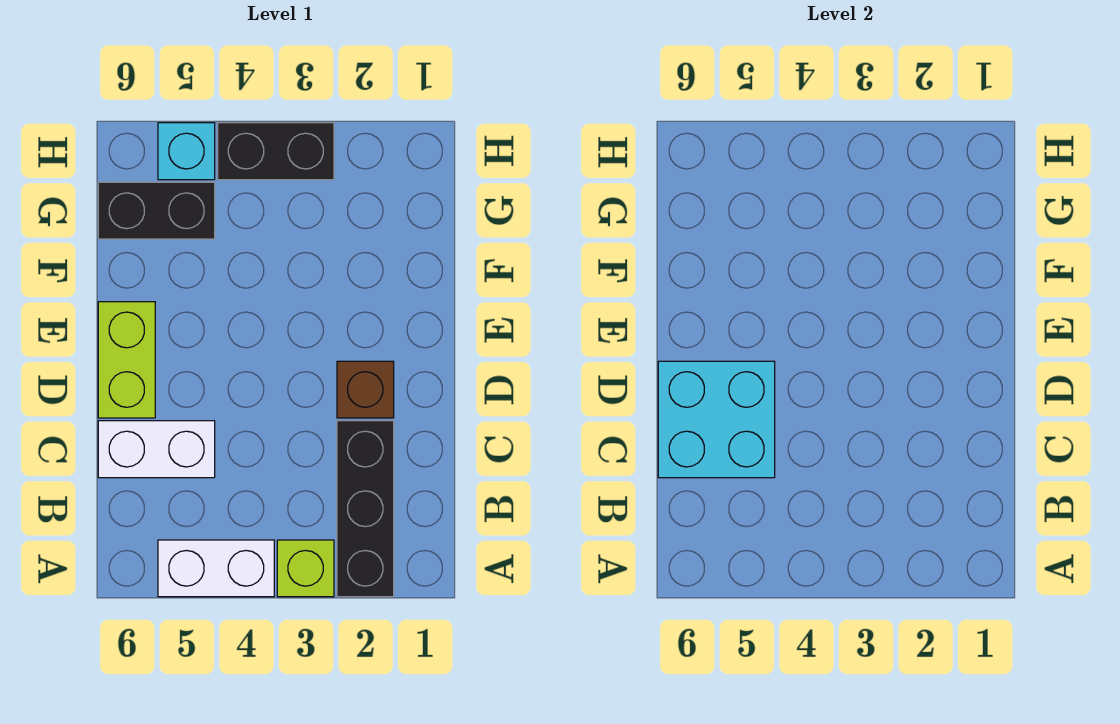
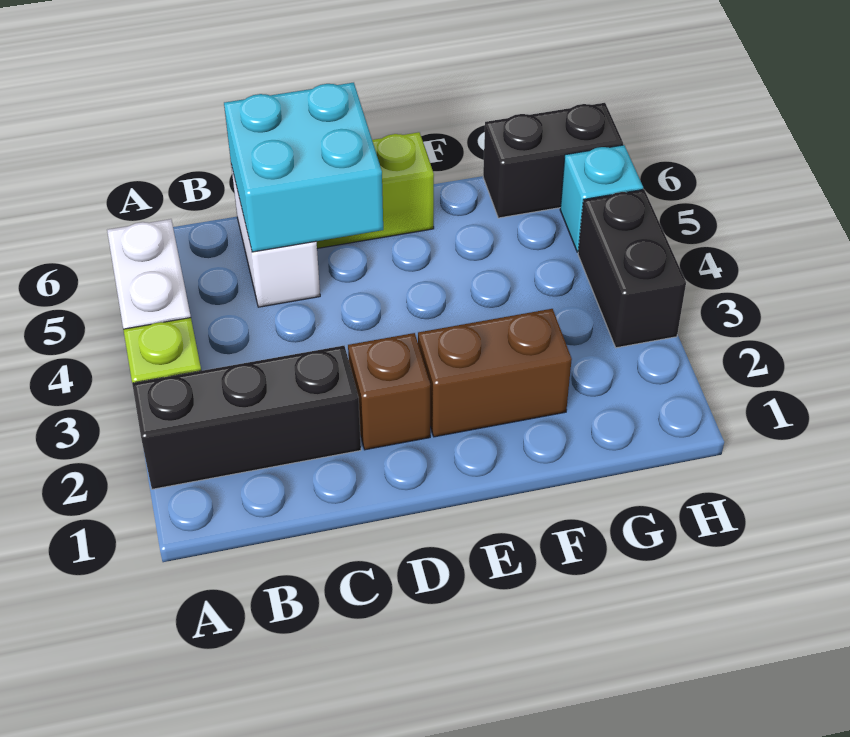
none -> brown brick E2:F2 level 1
black brick G5:G6 level 1 -> black brick G6:H6 level 1

